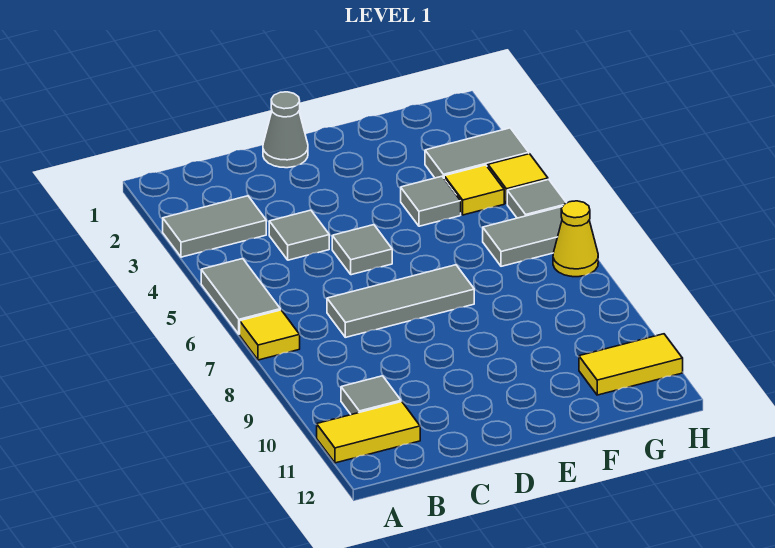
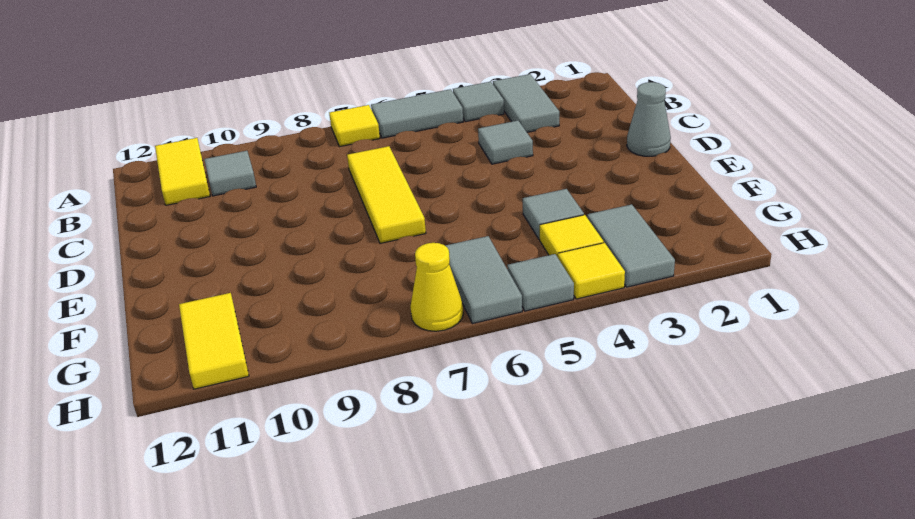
grey tile C7:E7 level 1 -> yellow tile C7:E7 level 1
grey tile D5 level 1 -> grey tile A4 level 1

